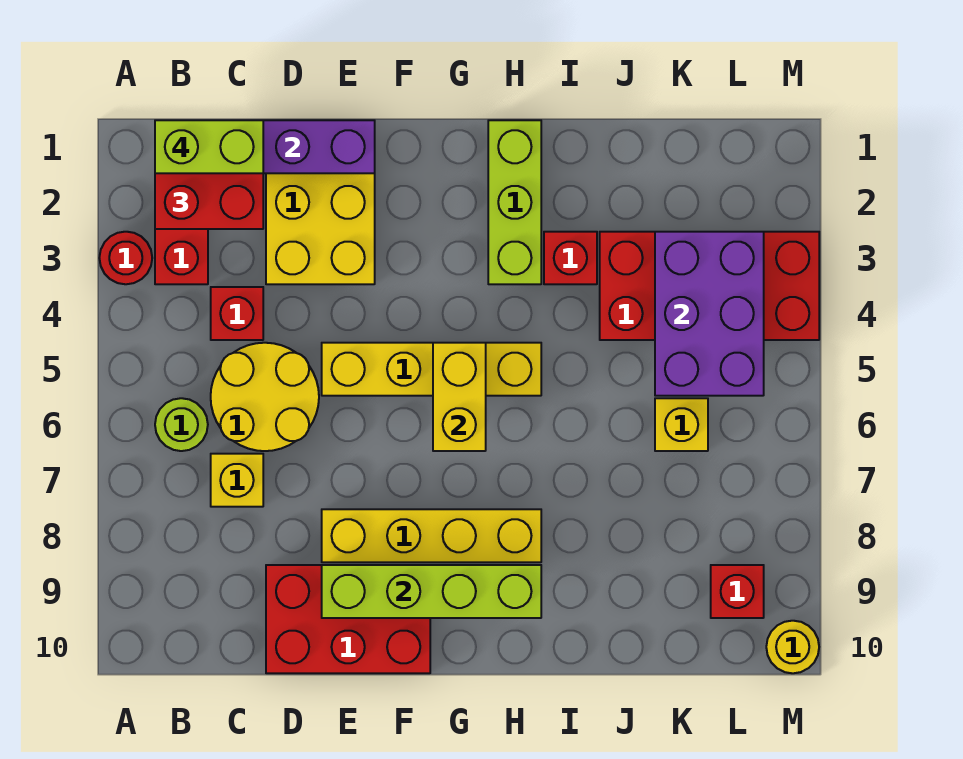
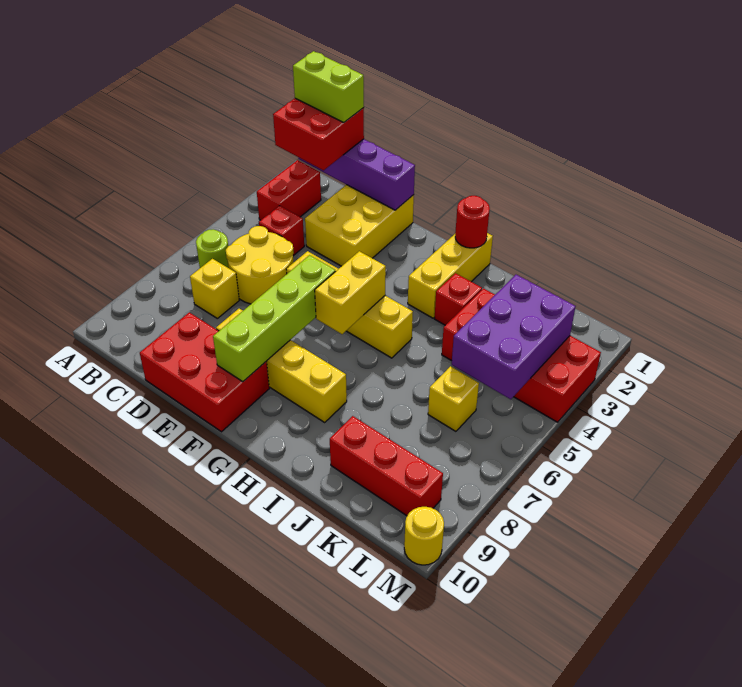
red round brick A3 level 1 -> red round brick H1 level 2
lime brick E9:H9 level 2 -> lime brick F6:F9 level 2
lime brick H1:H3 level 1 -> yellow brick H1:H3 level 1
red brick L9 level 1 -> red brick J9:L9 level 1

